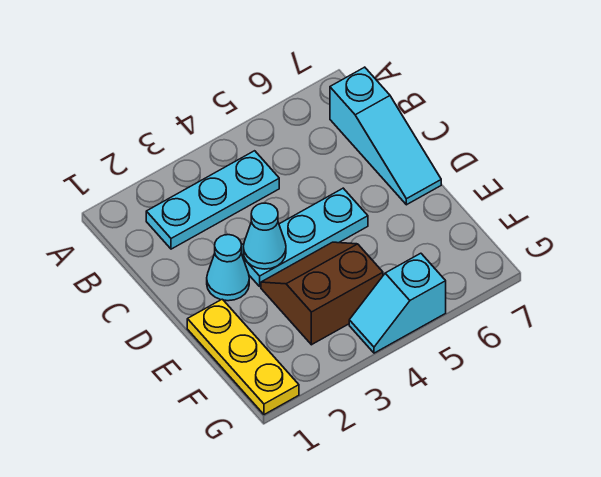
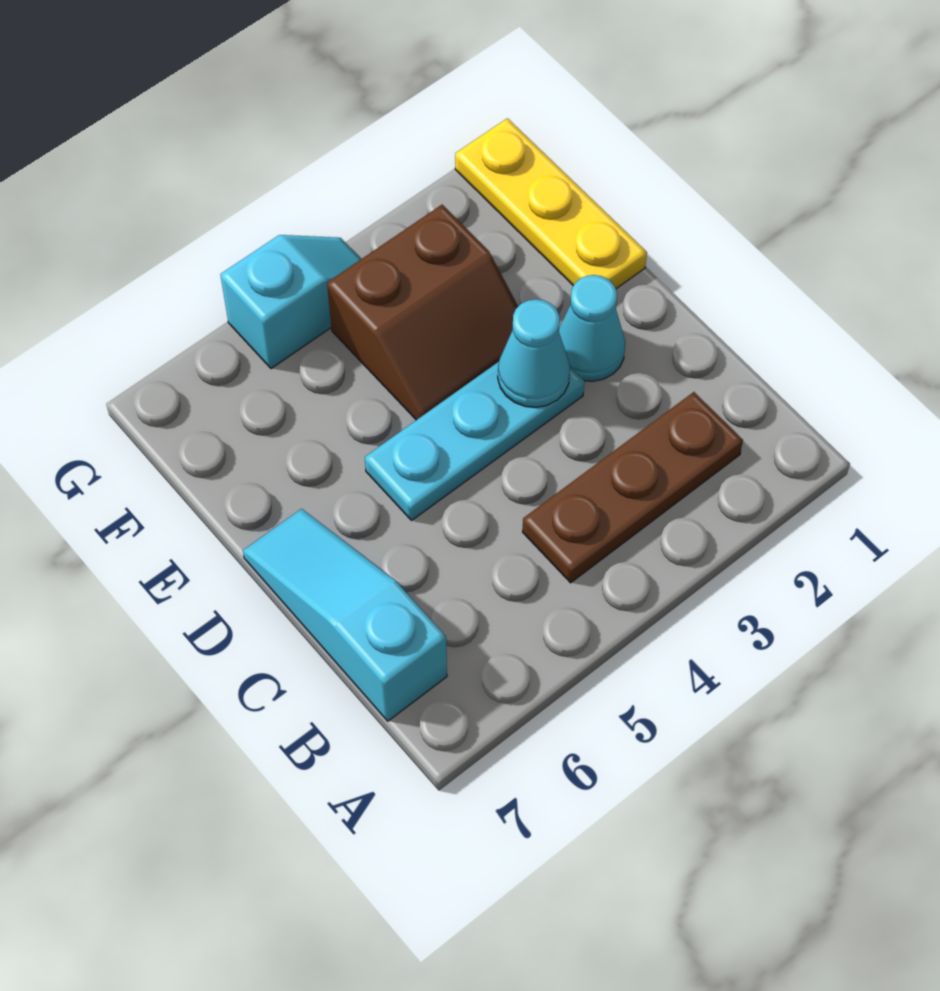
cyan plate B2:B4 level 1 -> brown plate B2:B4 level 1

